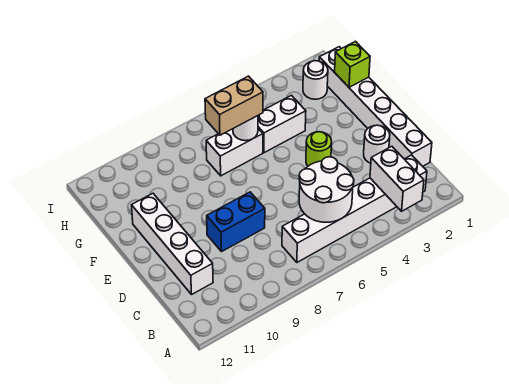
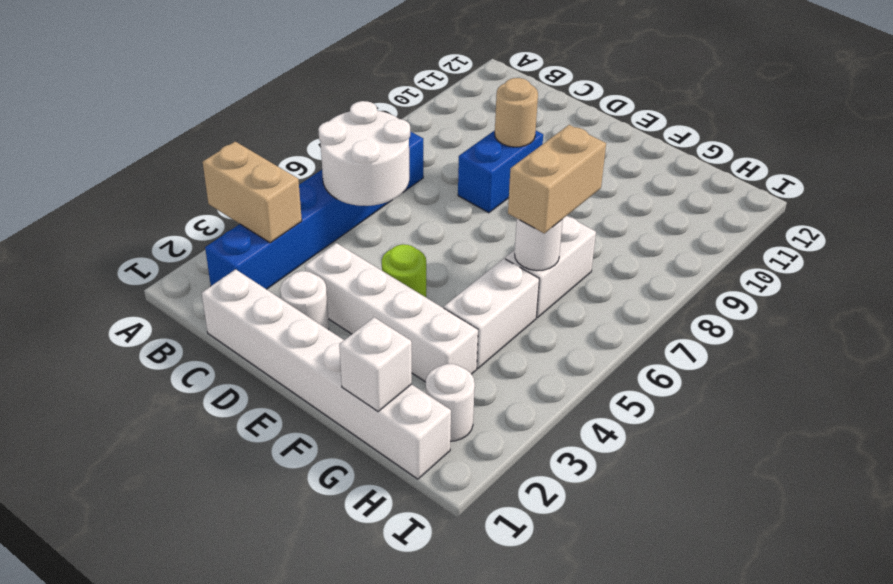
white brick A3:B3 level 2 -> tan brick A3:B3 level 2
white brick B2:B7 level 1 -> blue brick B2:B7 level 1
white brick C11:F11 level 1 -> white brick D3:G3 level 1
none -> tan round brick D9 level 2
lime brick G1 level 2 -> white brick G1 level 2

